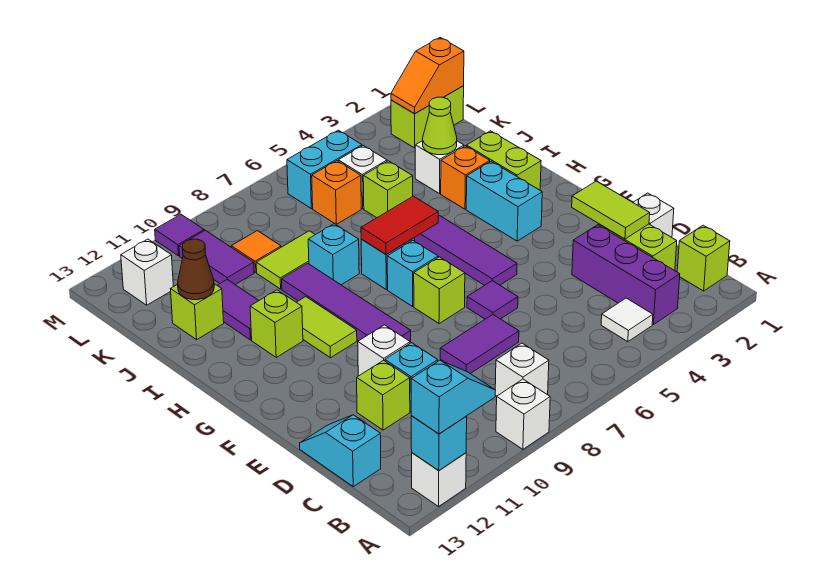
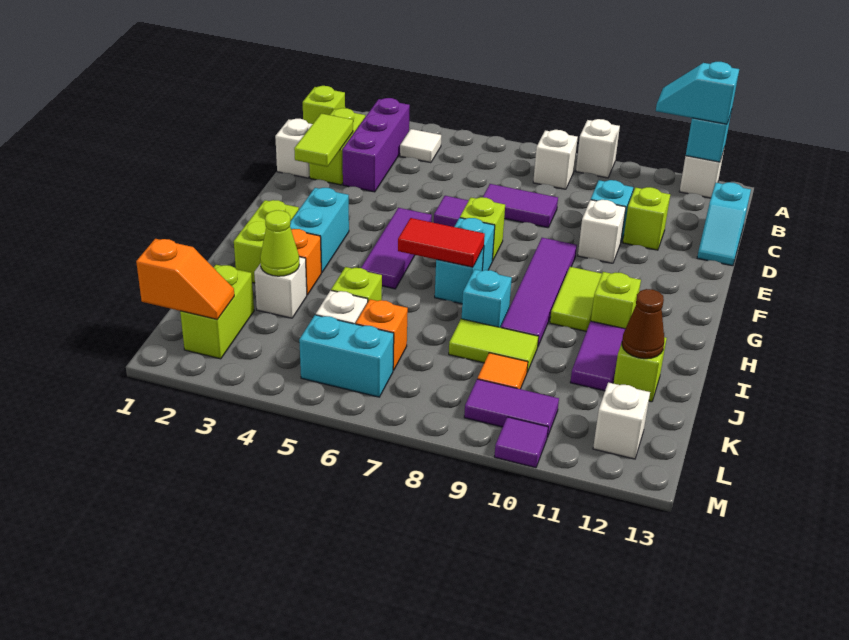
purple tile K10:L10 level 1 -> purple tile L9:L10 level 1
lime brick L1:L2 level 1 -> lime brick K2:L2 level 1

